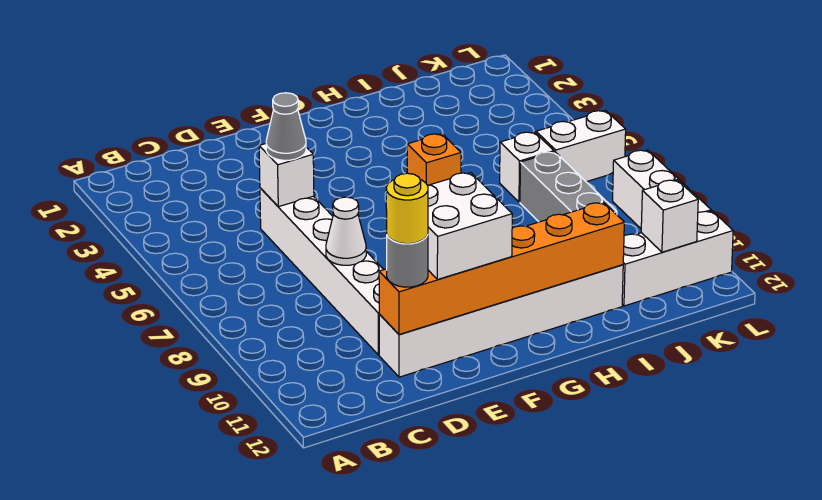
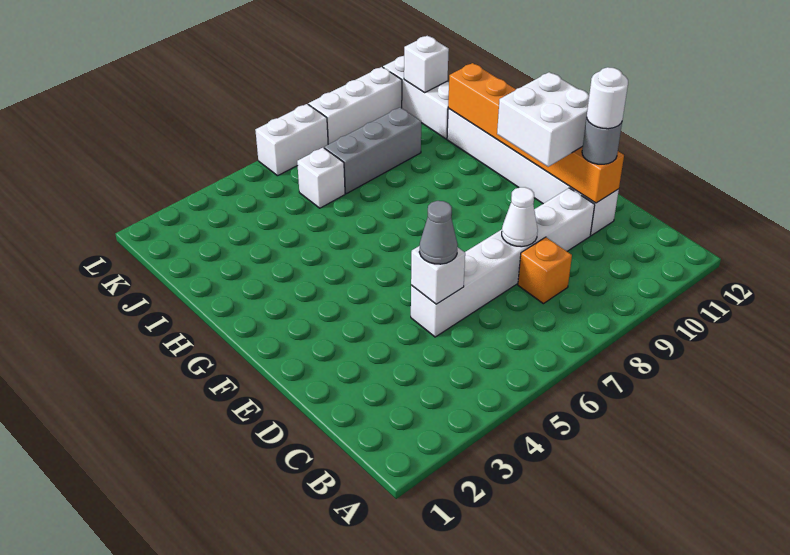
yellow round brick D11 level 4 -> white round brick D11 level 4
orange brick H5 level 1 -> orange brick C8 level 1
white brick K6:L6 level 1 -> white brick L6:L7 level 1

